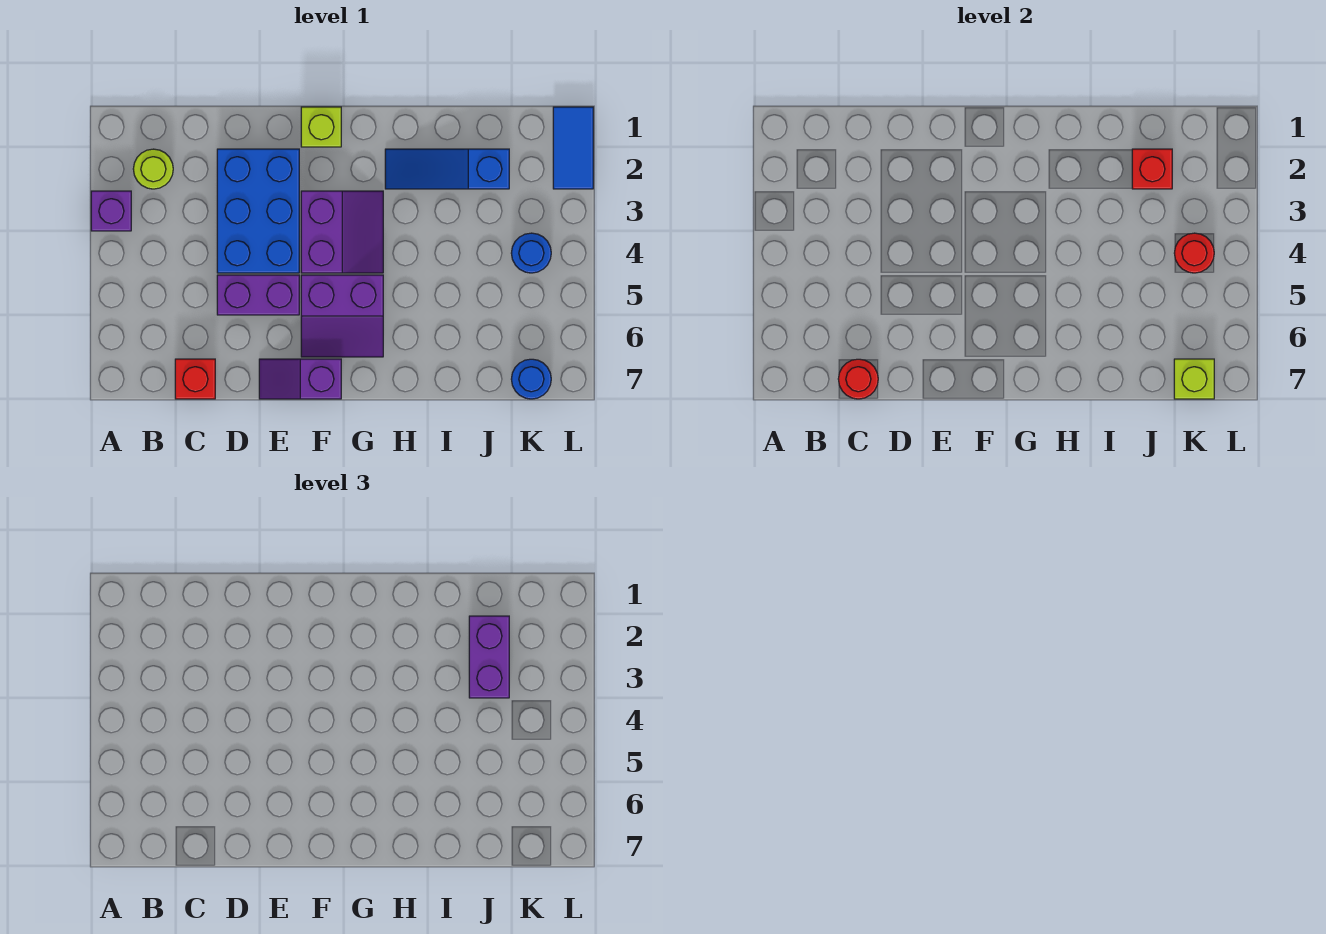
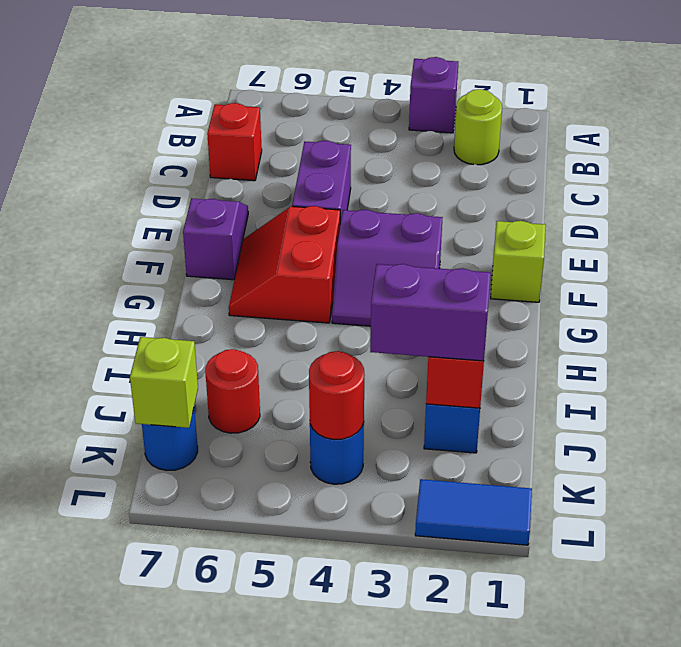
red round brick C7 level 2 -> red round brick J6 level 1
blue brick D2:E4 level 1 -> none
purple slope F5:G6 level 1 top 5 -> red slope F5:G6 level 1 top 5

